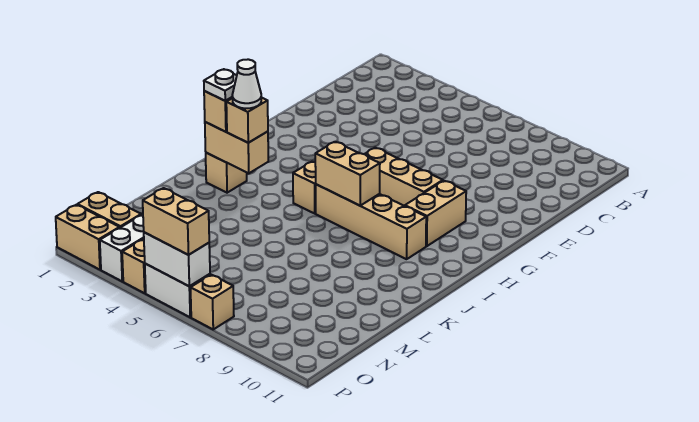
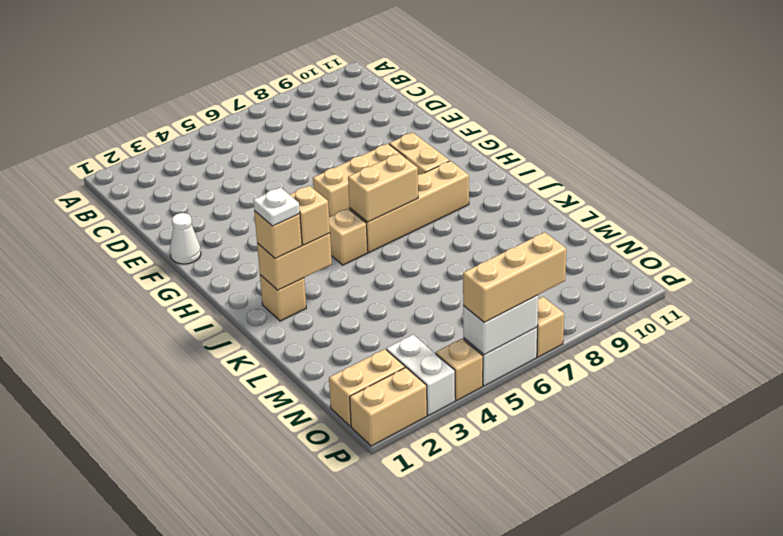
white cone J3 level 4 -> white cone F1 level 1
tan brick P5:P6 level 3 -> tan brick P5:P7 level 3

